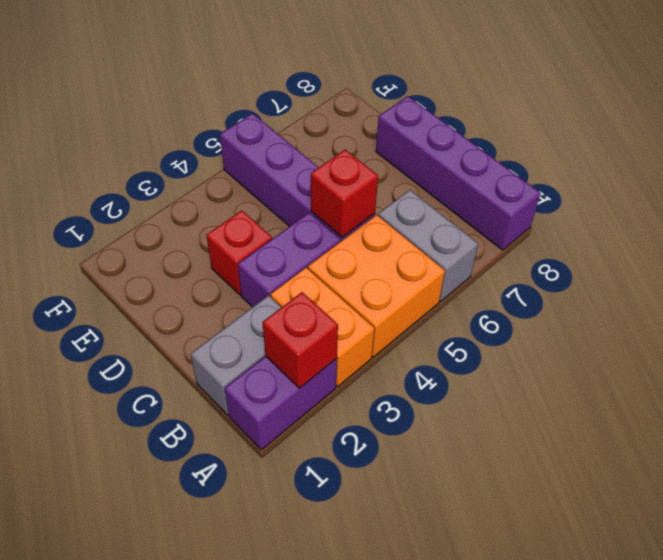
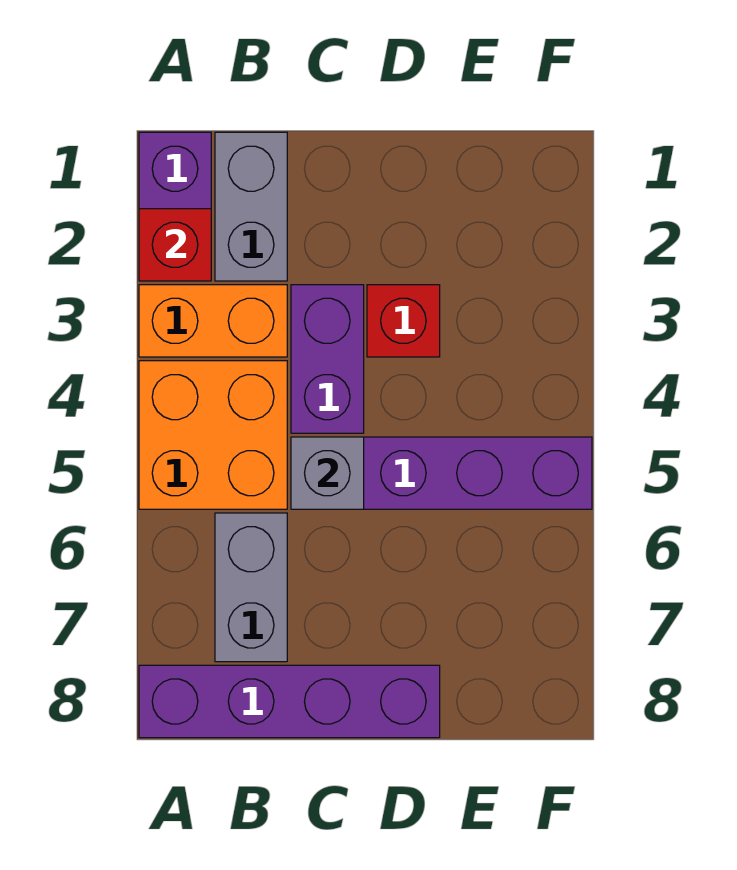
grey brick A6:B6 level 1 -> grey brick B6:B7 level 1
red brick C5 level 2 -> grey brick C5 level 2

